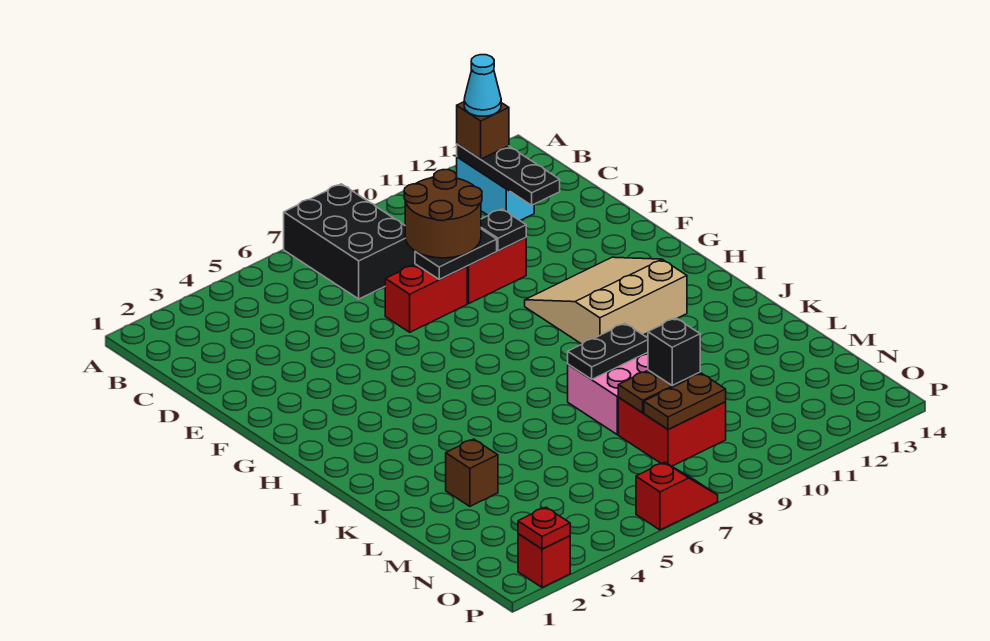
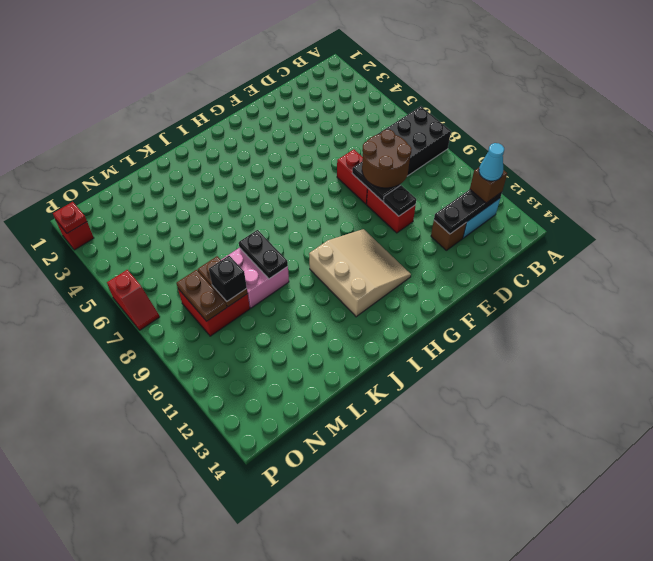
brown brick L3 level 1 -> brown brick D12 level 1

